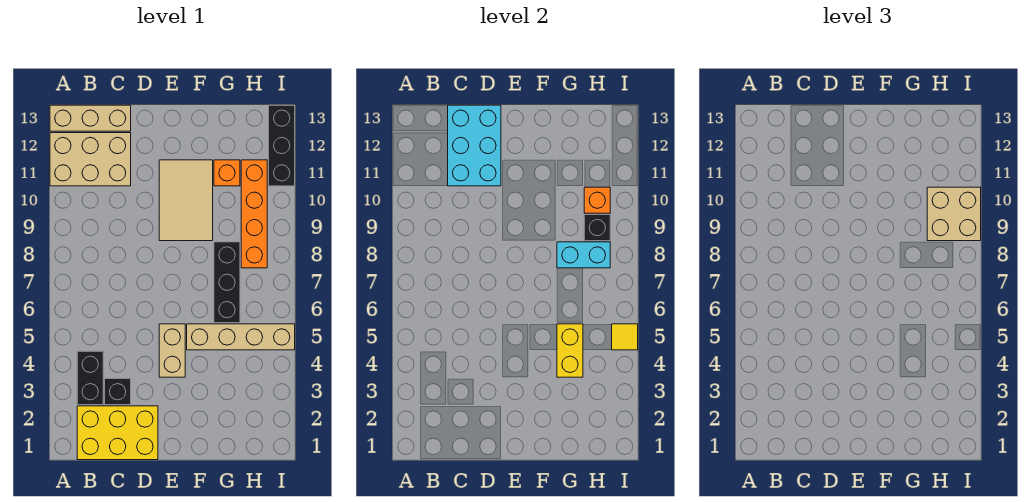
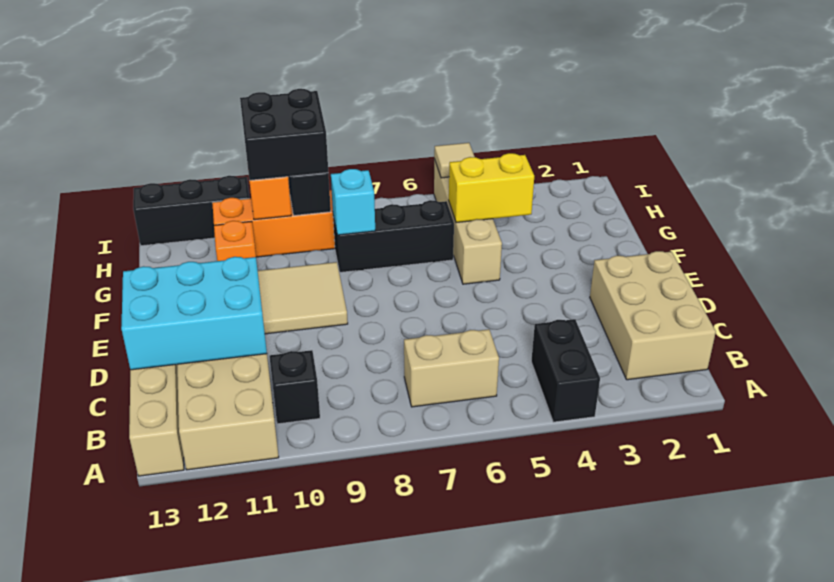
yellow brick B1:D2 level 1 -> tan brick B1:D2 level 1
black brick B3:B4 level 1 -> black brick A4:B4 level 1
black brick C3 level 1 -> black brick B10 level 1
tan brick E4:E5 level 1 -> tan brick B6:B7 level 1
cyan brick G8:H8 level 2 -> cyan brick G8 level 2
tan brick H9:I10 level 3 -> black brick H9:I10 level 3
yellow tile I5 level 2 -> tan tile I5 level 2

